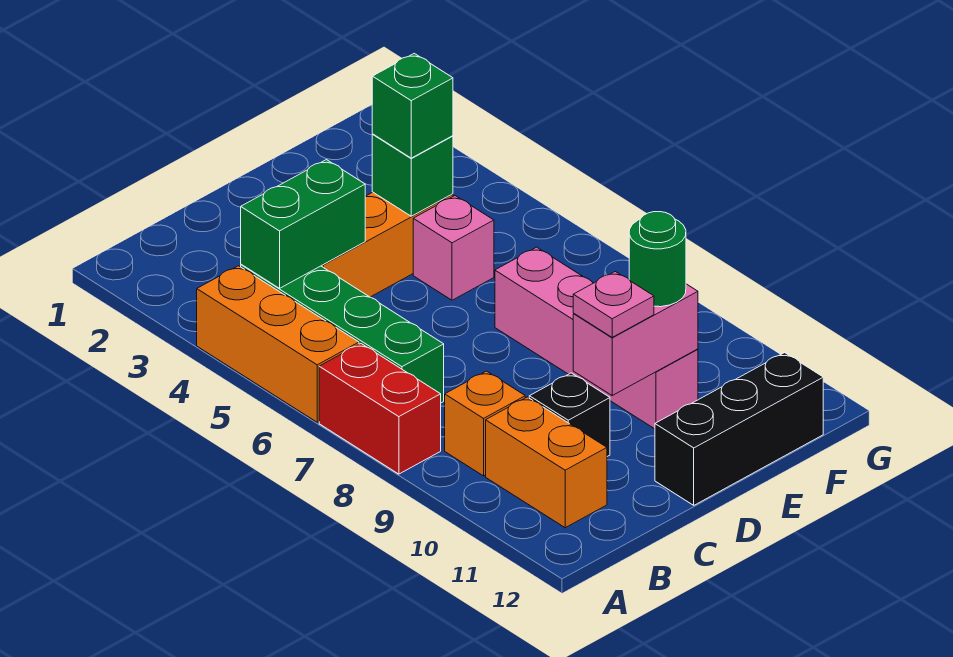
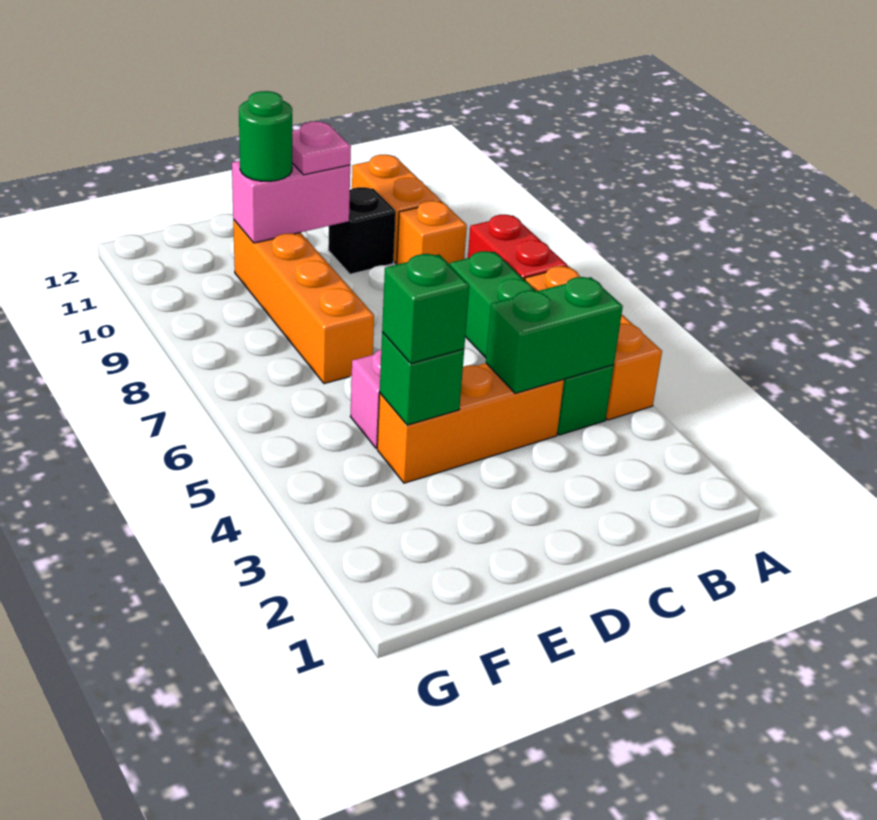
black brick D12:F12 level 1 -> none
pink brick E7:E10 level 1 -> orange brick E7:E10 level 1

